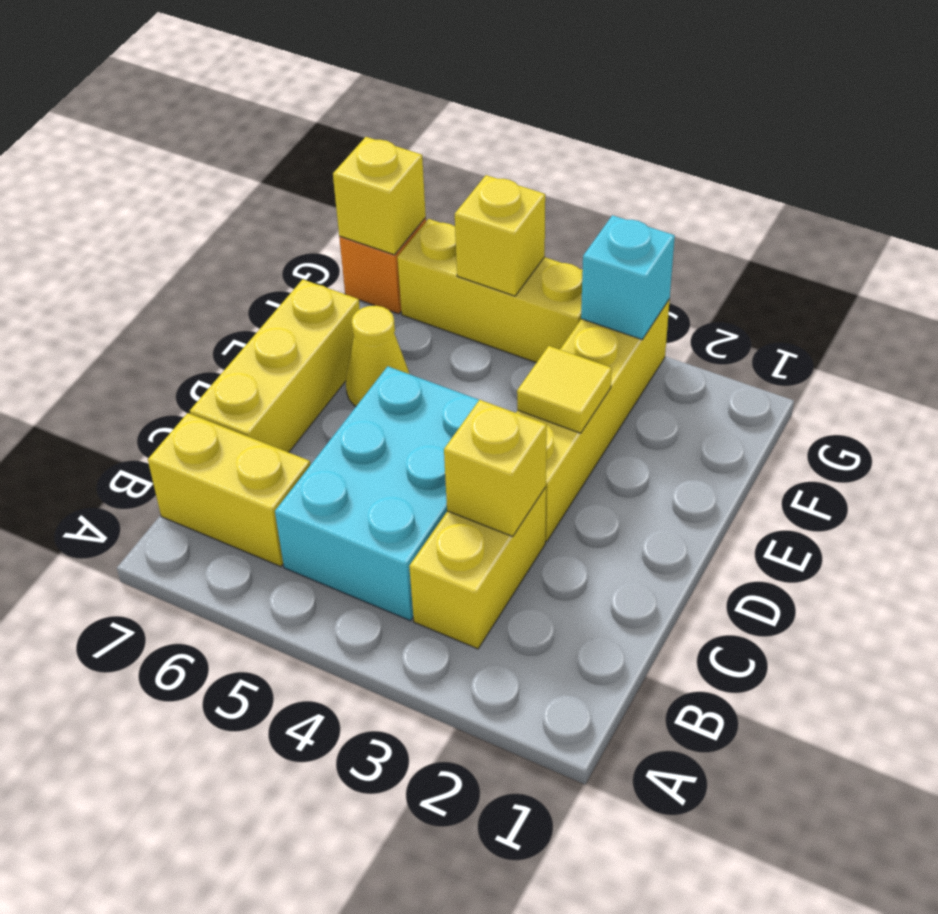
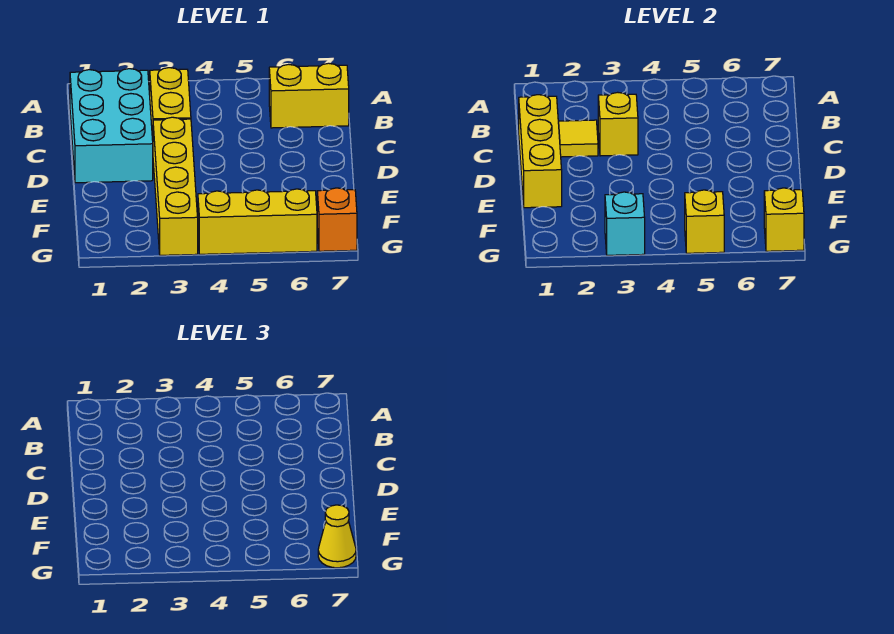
cyan brick B4:D5 level 1 -> cyan brick B1:D2 level 1
yellow brick C7:E7 level 1 -> yellow brick C1:E1 level 2
yellow tile E3 level 2 -> yellow tile C2 level 2
yellow cone E6 level 1 -> yellow cone G7 level 3

